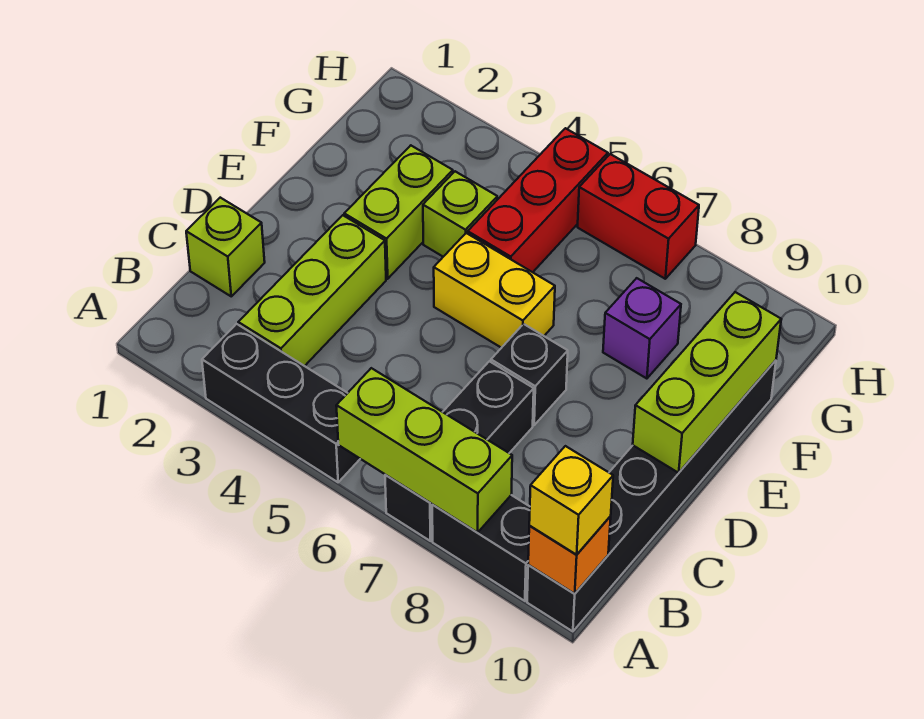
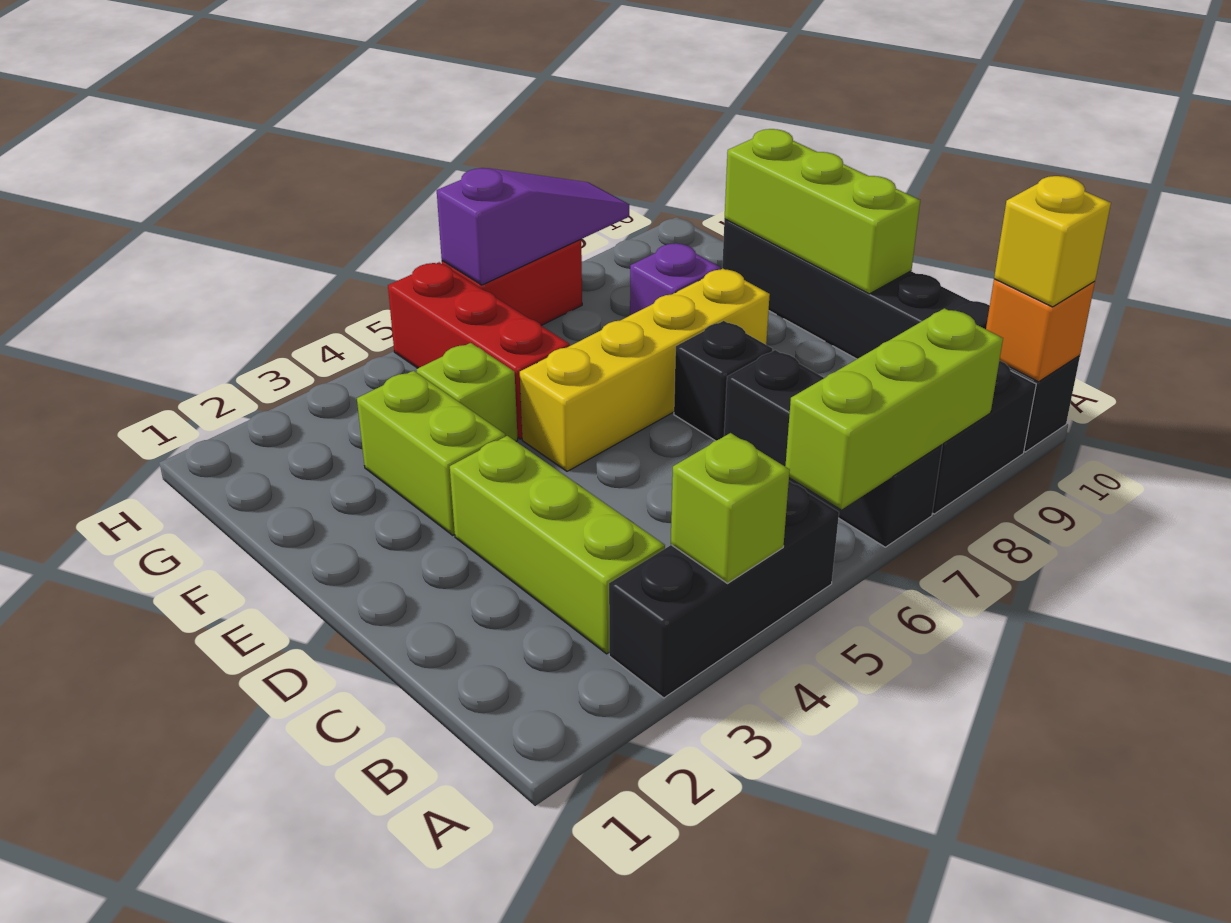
lime brick C1 level 1 -> lime brick A4 level 2
yellow brick E5:E6 level 1 -> yellow brick E5:E8 level 1
none -> purple slope H6:H8 level 2 top 6

